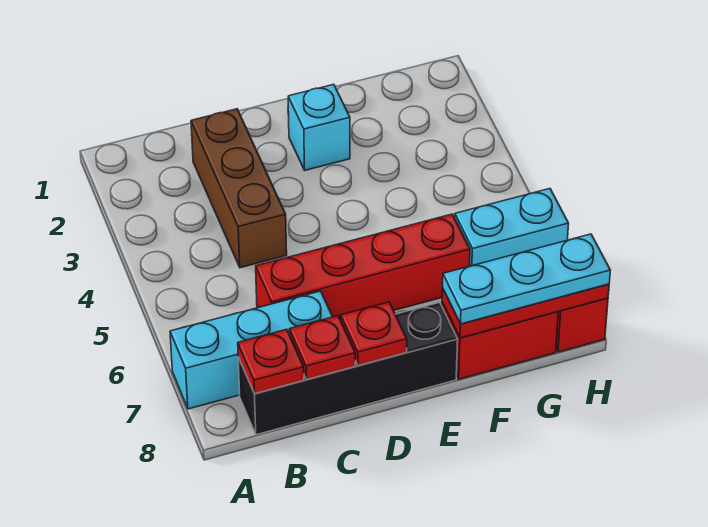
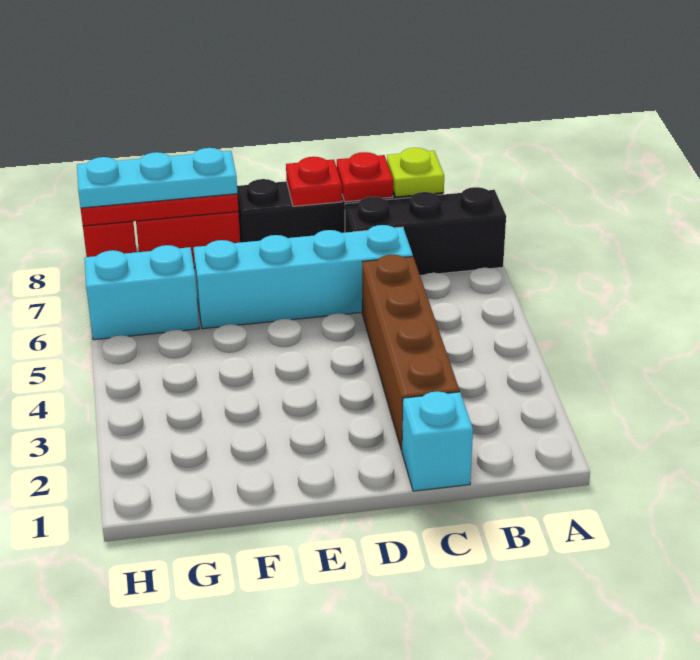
cyan brick A7:C7 level 1 -> black brick A7:C7 level 1
red plate B8 level 2 -> lime plate B8 level 2
brown brick C2:C4 level 1 -> brown brick C2:C5 level 1
red brick C6:F6 level 1 -> cyan brick C6:F6 level 1
cyan brick E2 level 1 -> cyan brick C1 level 1

